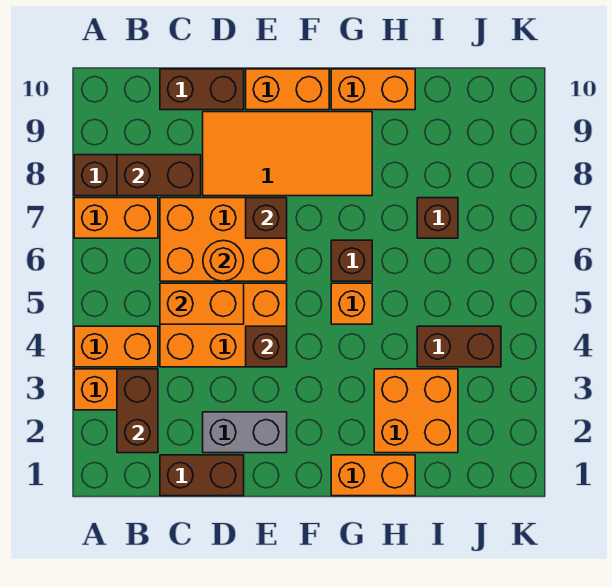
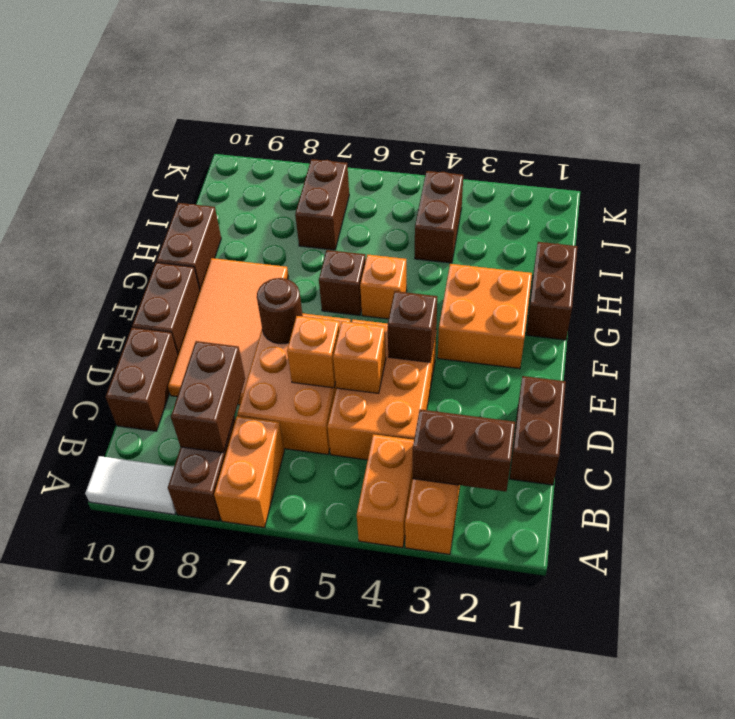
none -> white tile A9:A10 level 1
orange brick C5:D5 level 2 -> orange brick D5 level 2
grey brick D2:E2 level 1 -> none
orange round brick D6 level 2 -> orange brick D6 level 2
brown brick E7 level 2 -> brown round brick E7 level 2
orange brick E10:F10 level 1 -> brown brick E10:F10 level 1
orange brick G1:H1 level 1 -> brown brick G1:H1 level 1
orange brick G10:H10 level 1 -> brown brick G10:H10 level 1
orange brick H2:I3 level 1 -> orange brick F2:G3 level 1
brown brick I7 level 1 -> brown brick I7:J7 level 1

